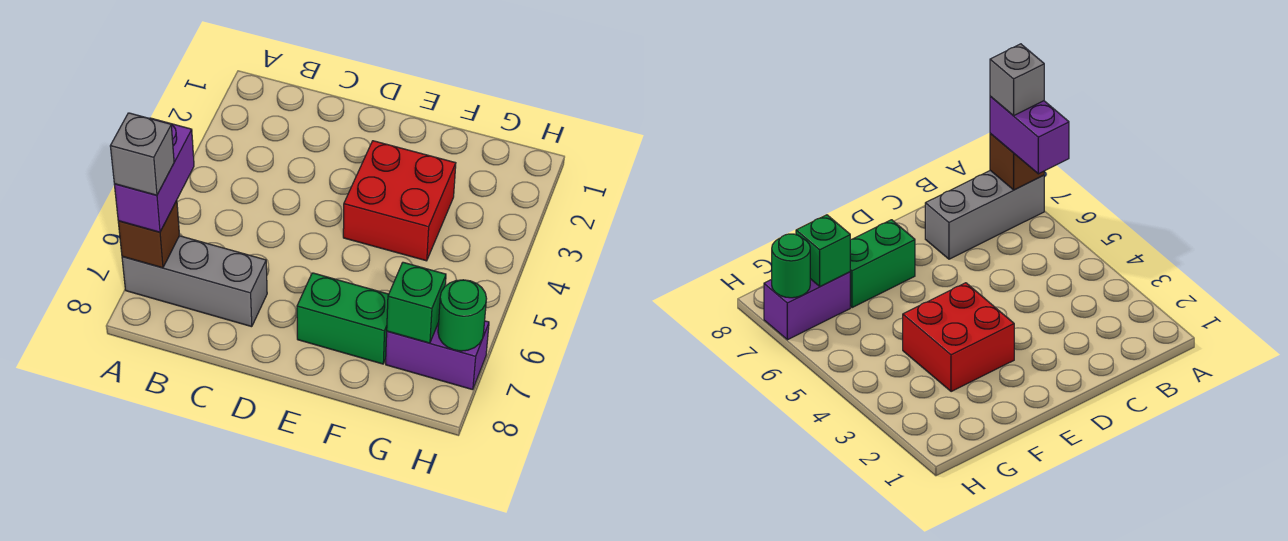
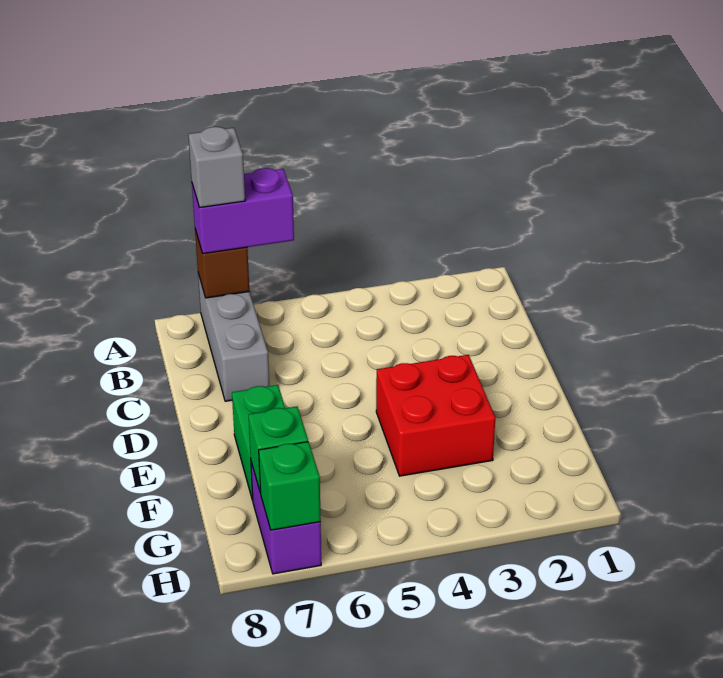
green round brick H7 level 2 -> green brick H7 level 2

